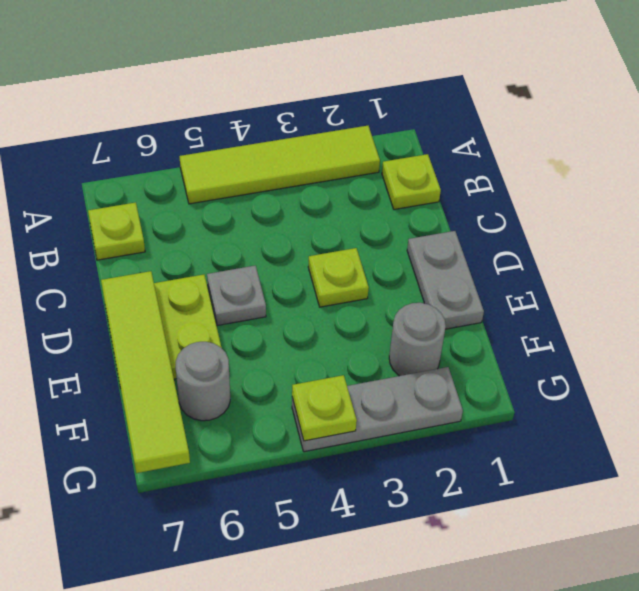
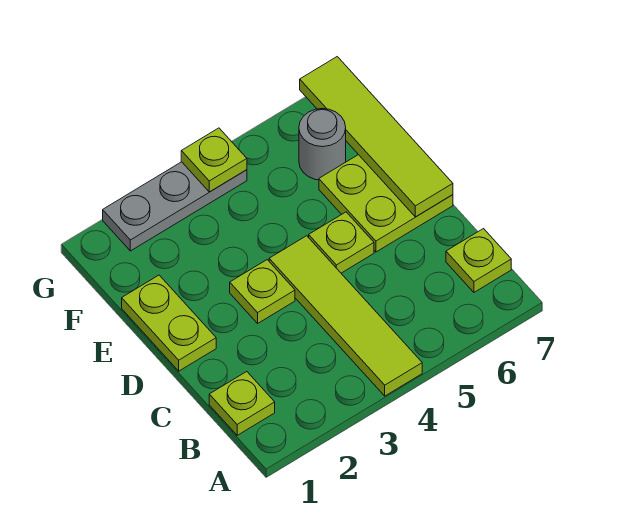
lime tile A2:A5 level 1 -> lime tile A4:D4 level 1
grey plate D1:E1 level 1 -> lime plate D1:E1 level 1
grey plate D5 level 1 -> lime plate D5 level 1
grey round brick F2 level 1 -> none

